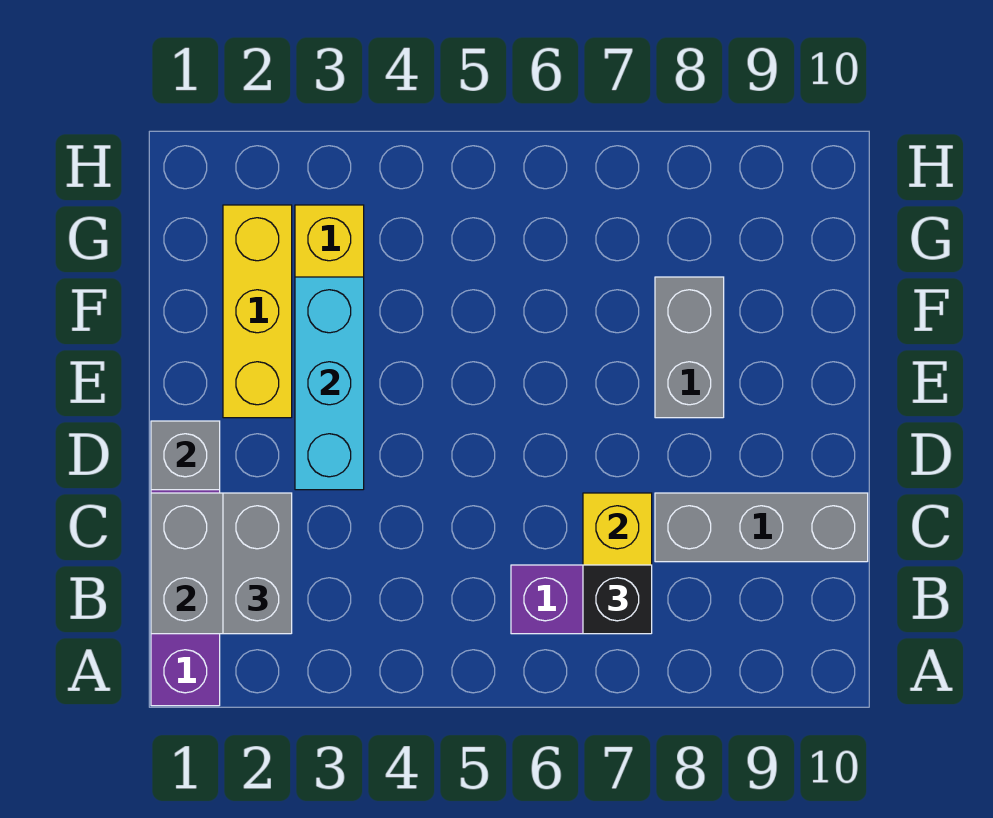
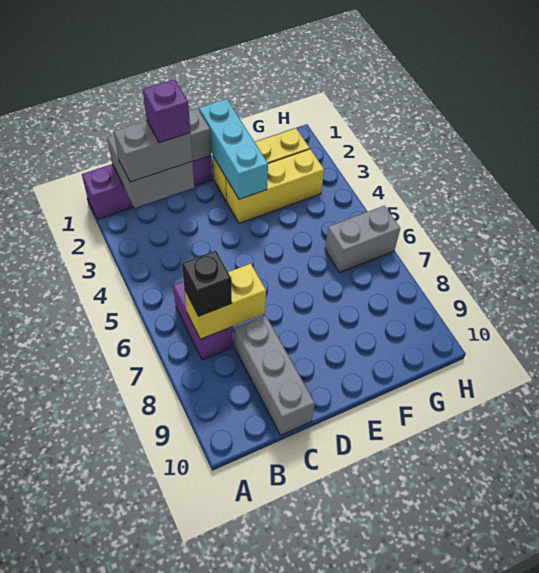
none -> purple brick C2 level 4
cyan brick D3:F3 level 2 -> cyan brick E1:E3 level 2
grey brick E8:F8 level 1 -> grey brick G6:H6 level 1

